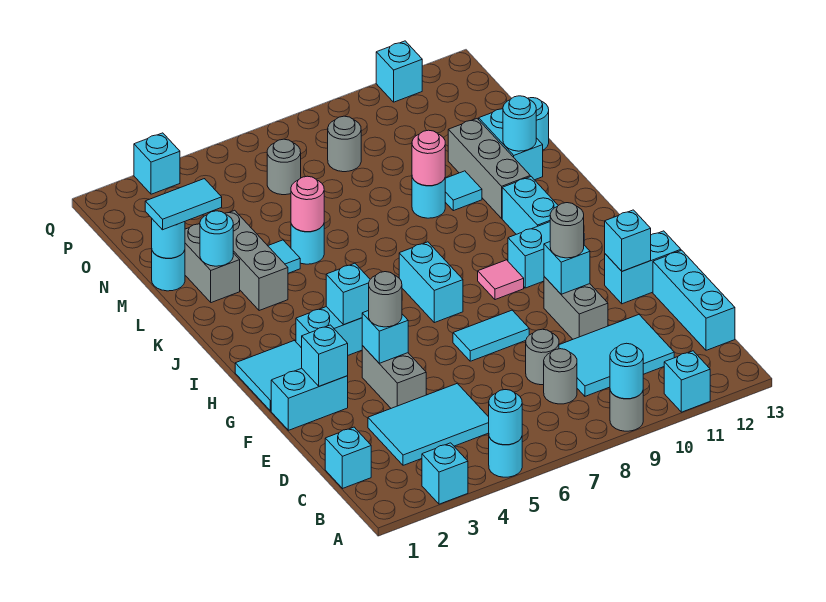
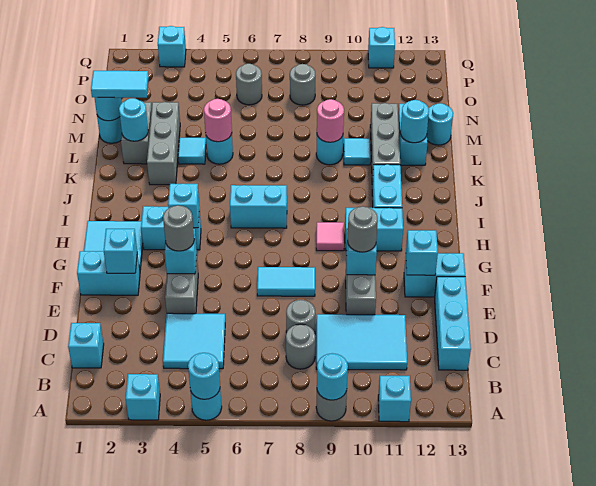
cyan tile C3:D5 level 1 -> cyan tile C4:D5 level 1
cyan brick H7:I7 level 1 -> cyan brick I6:I7 level 1

